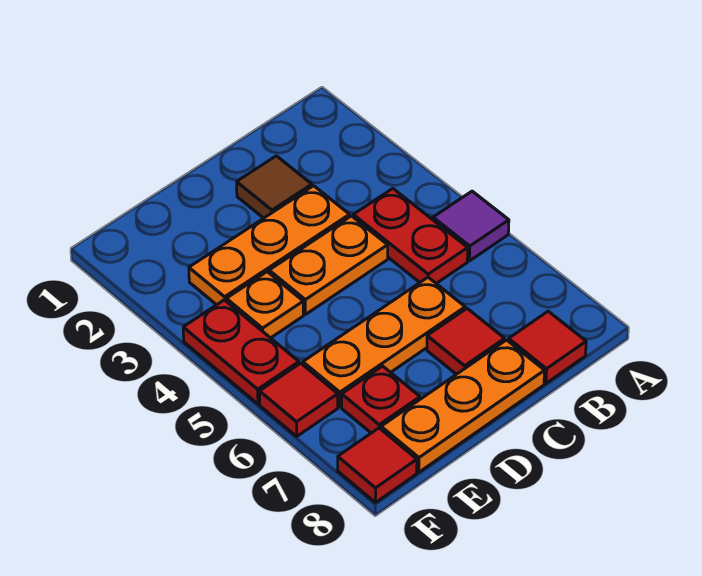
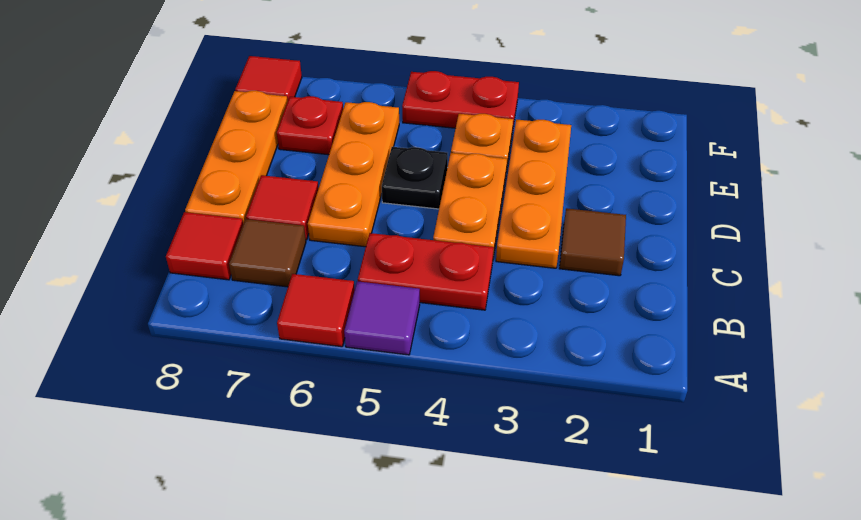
none -> brown tile B7 level 1
none -> black plate D5 level 1
red tile F6 level 1 -> red tile A6 level 1

